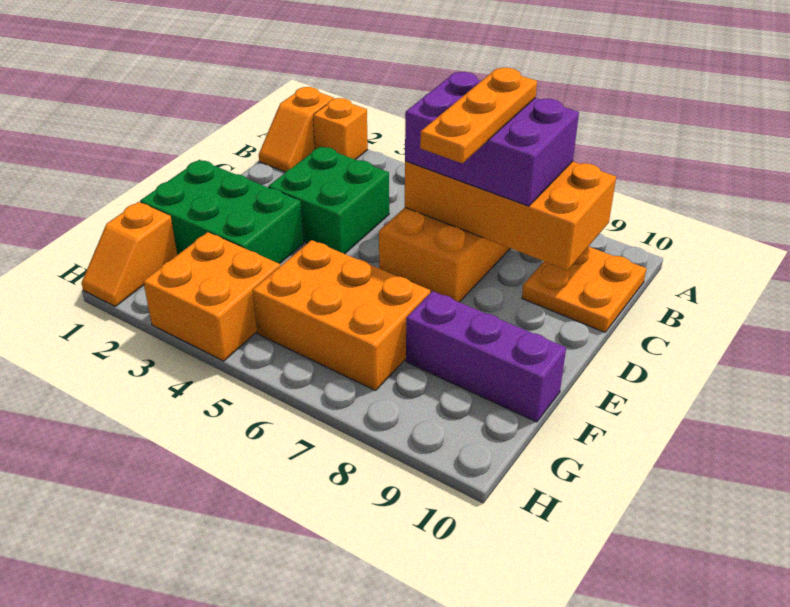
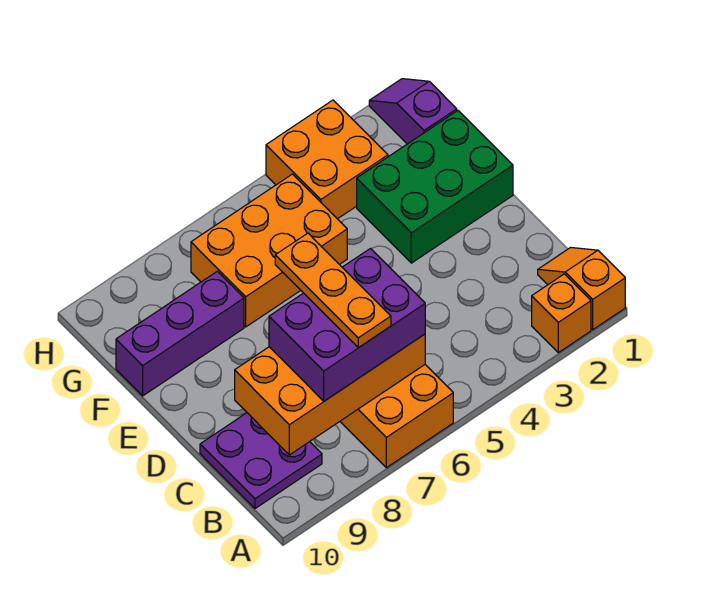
orange plate B9:C10 level 1 -> purple plate B9:C10 level 1
green brick C3:D4 level 1 -> none
orange slope G1:H1 level 1 top G -> purple slope G1:H1 level 1 top G

